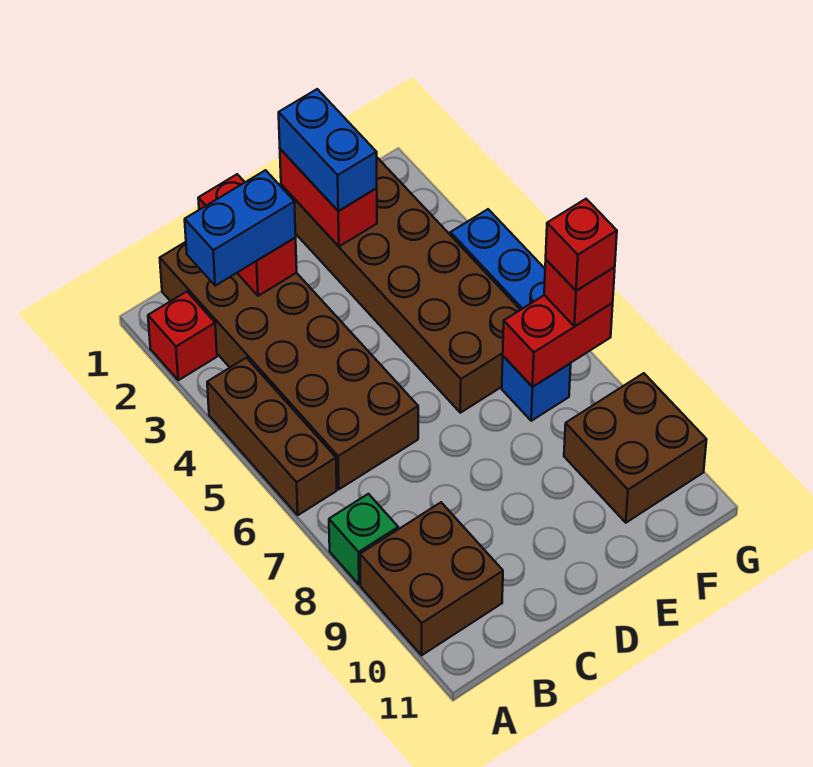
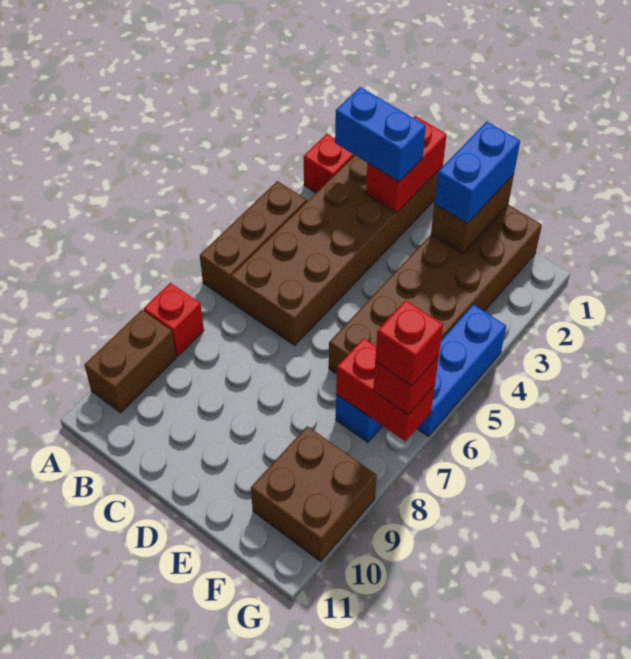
green brick A8 level 1 -> red brick A8 level 1
brown brick A9:B10 level 1 -> brown brick A9:A10 level 1
red brick E1:E2 level 2 -> brown brick E1:E2 level 2

